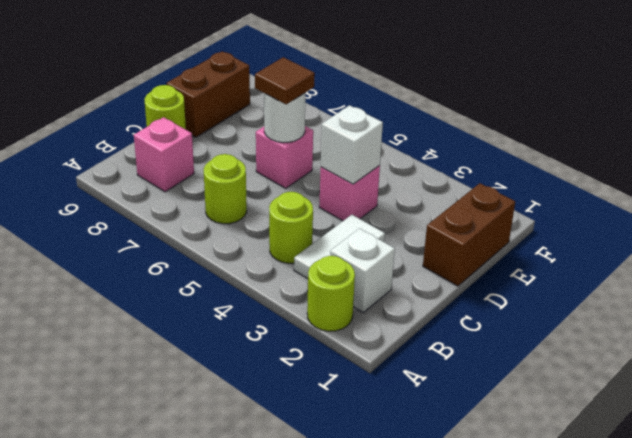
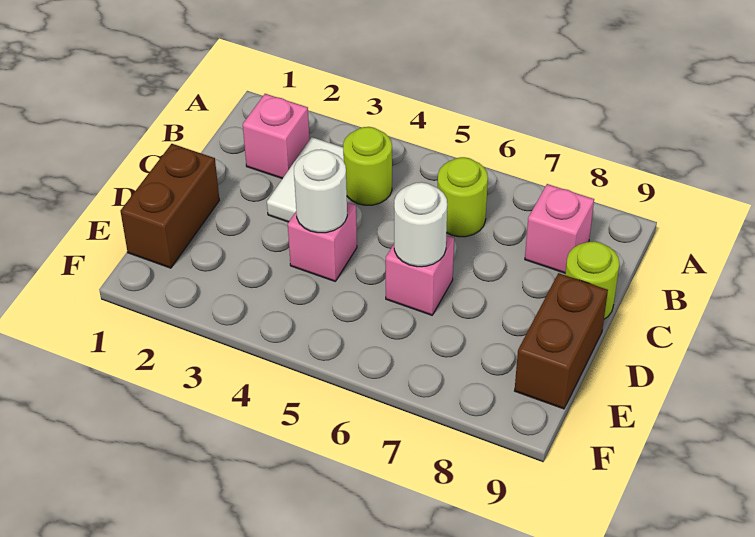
lime round brick A2 level 1 -> none
white brick B2 level 1 -> pink brick B2 level 1
white brick D4 level 2 -> white round brick D4 level 2
brown tile D6 level 3 -> none

